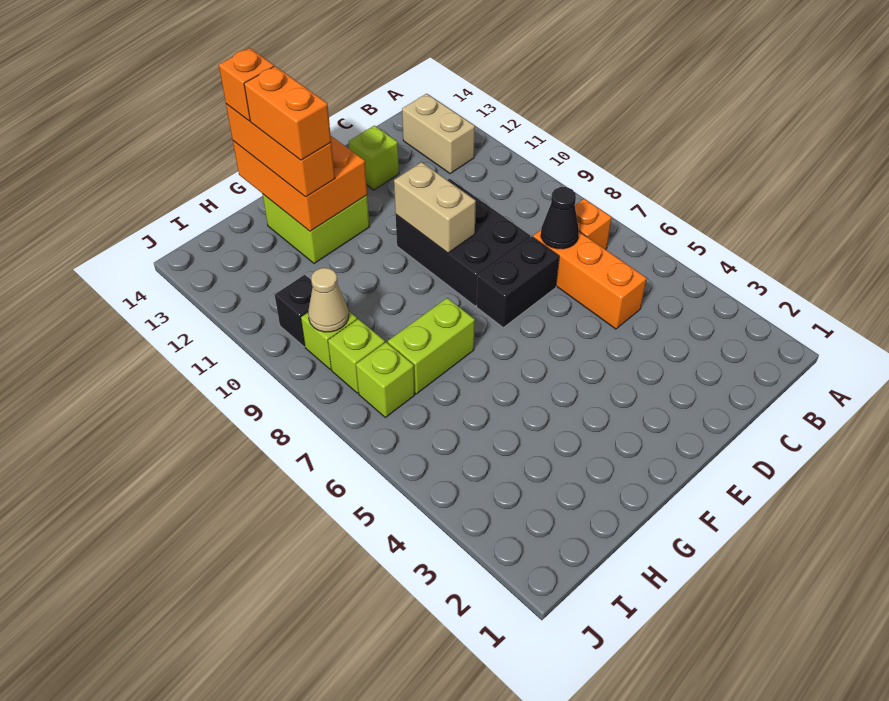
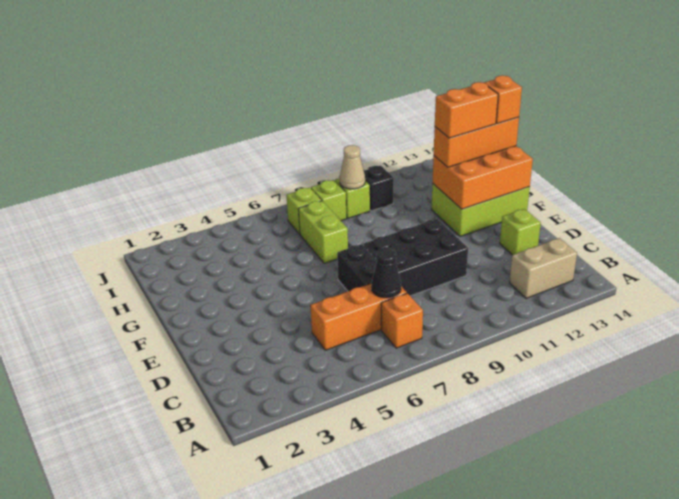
tan brick E9:E10 level 2 -> none
lime brick F12:G13 level 1 -> lime brick F12:G14 level 1

